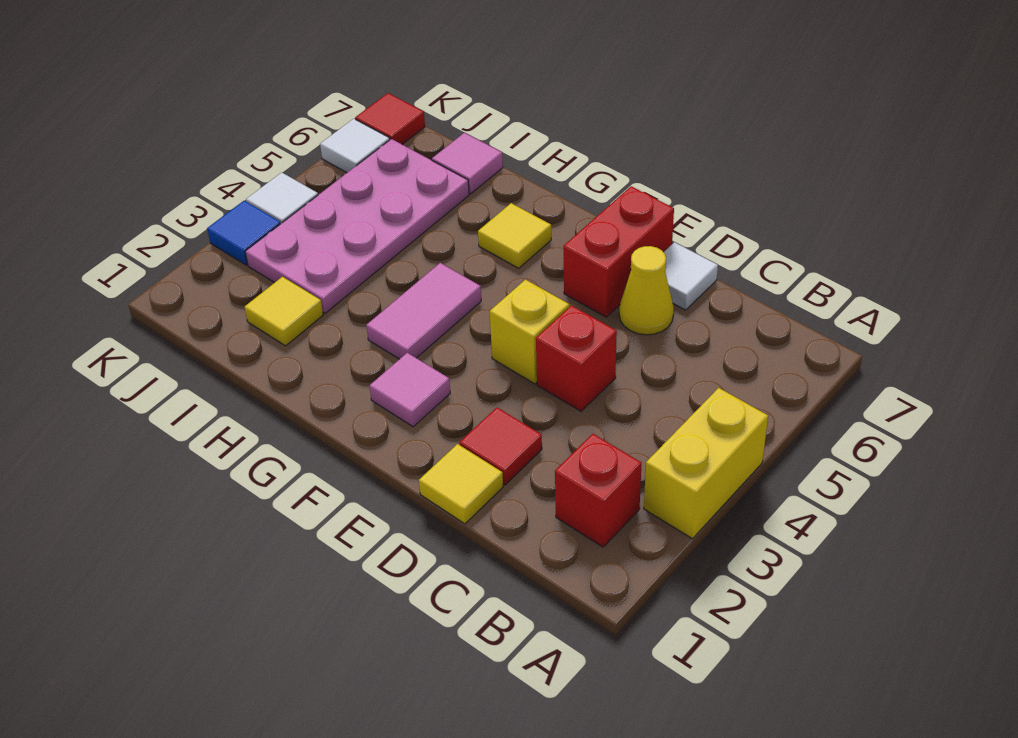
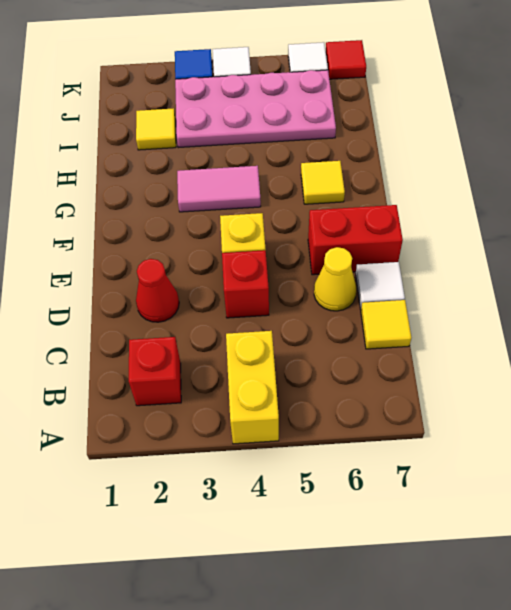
yellow brick A3:A4 level 1 -> yellow brick A4:B4 level 1
yellow tile D1 level 1 -> yellow tile C7 level 1
red tile D2 level 1 -> red cone D2 level 1
pink tile F2 level 1 -> none
pink tile I7 level 1 -> none

